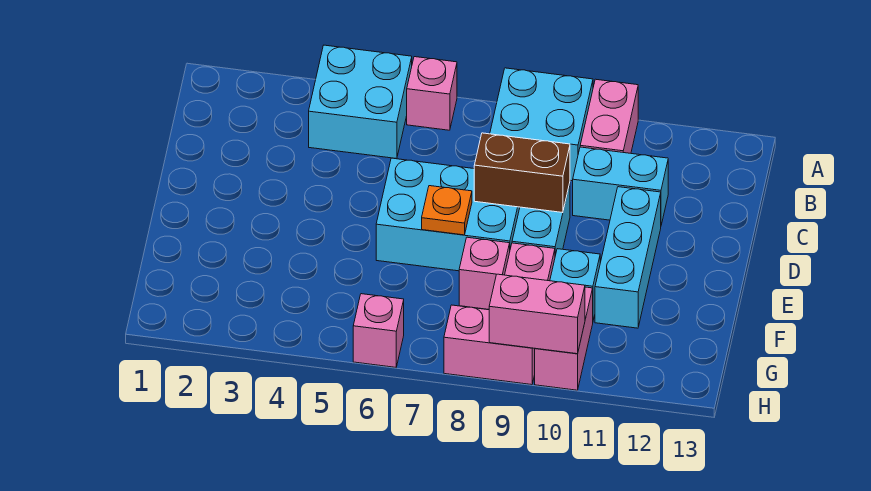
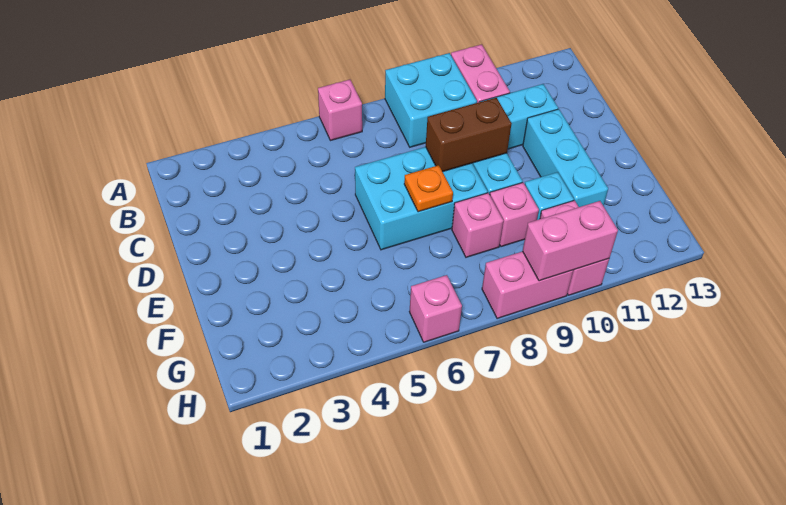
cyan brick A4:B5 level 1 -> none

